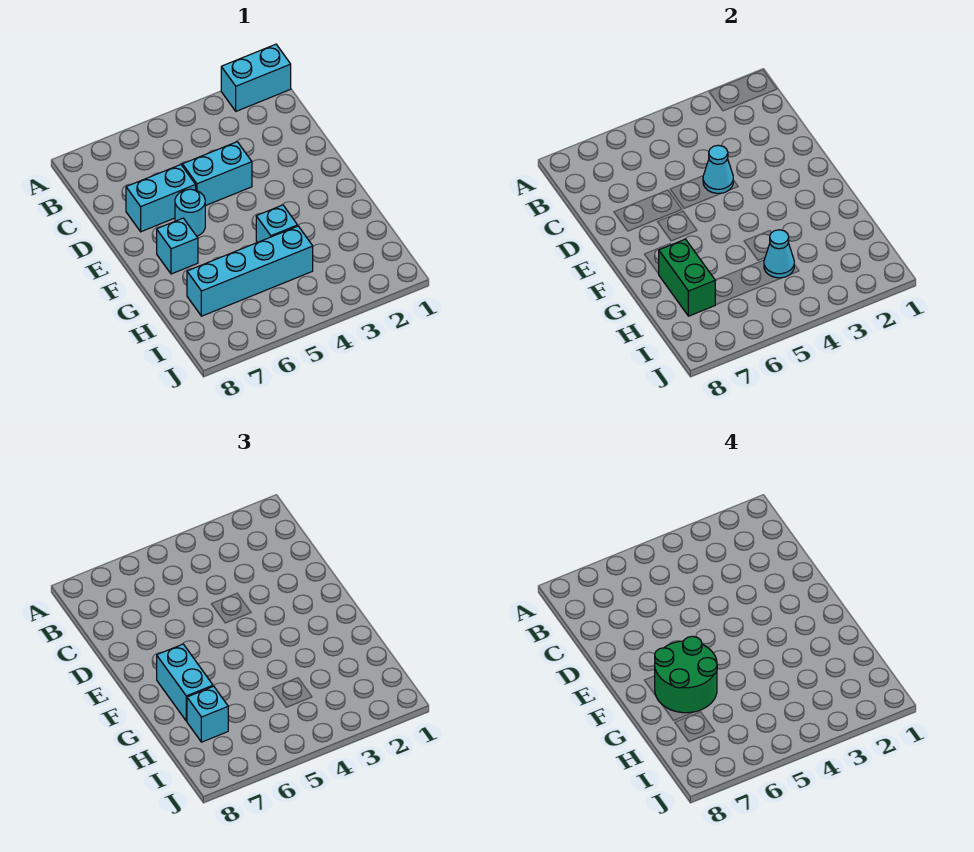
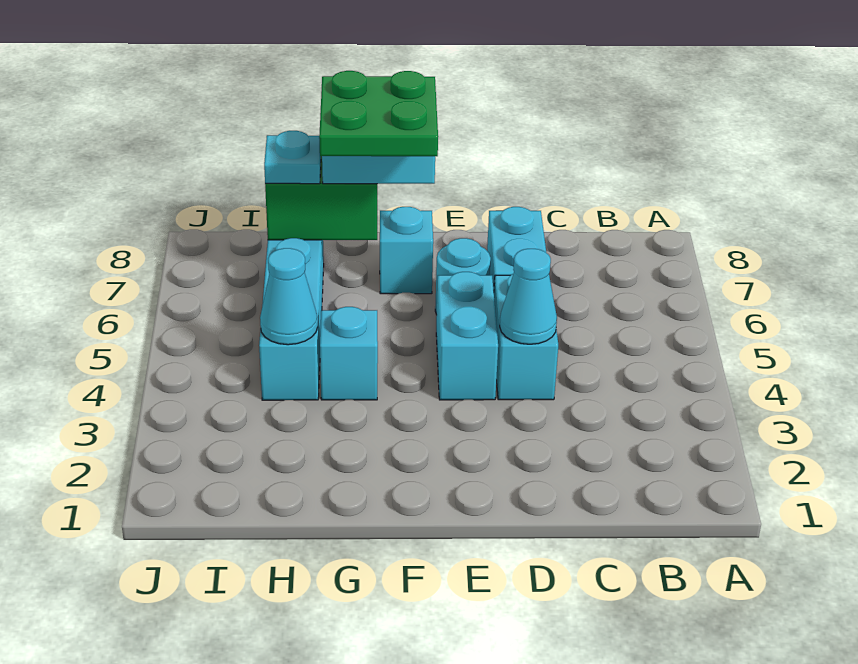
cyan brick A1:A2 level 1 -> cyan brick E4:E5 level 1
green round brick F6:G7 level 4 -> green plate F6:G7 level 4
cyan brick H7 level 3 -> cyan plate H7 level 3

